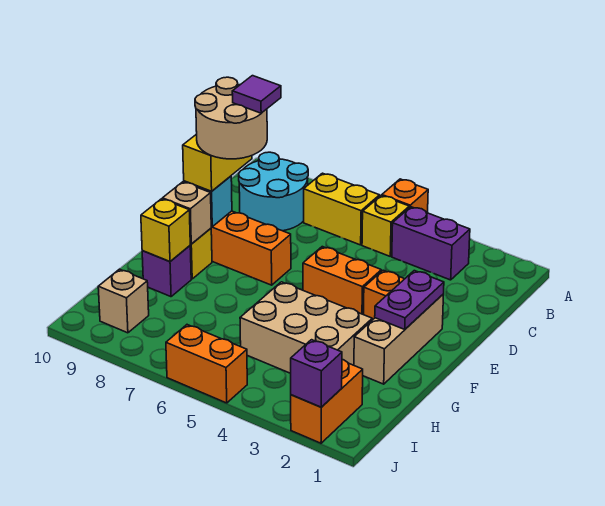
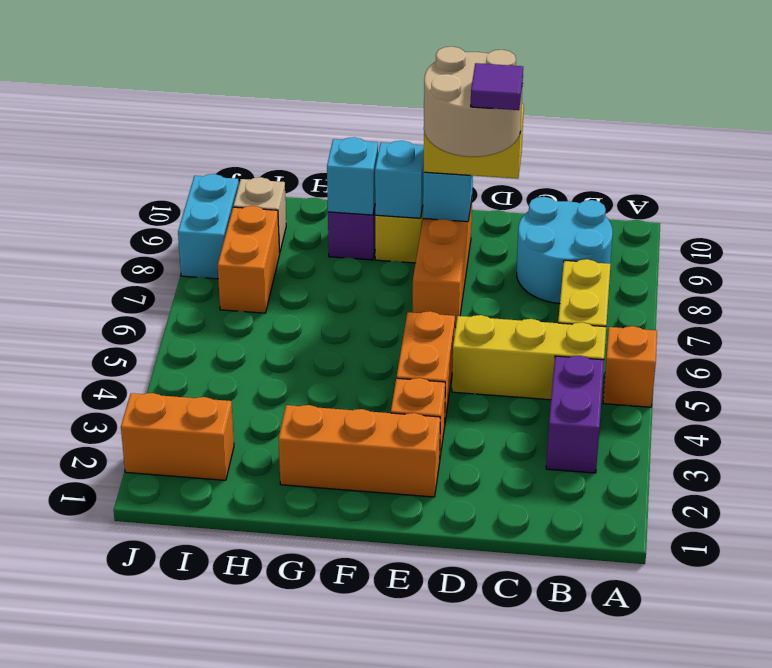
yellow brick B5 level 1 -> yellow brick B5:D5 level 1
tan brick E2:G2 level 1 -> orange brick E2:G2 level 1
purple plate E2:F2 level 2 -> none
tan brick F9 level 2 -> cyan brick F9 level 2
tan brick G3:H5 level 1 -> none
yellow brick G9 level 2 -> cyan brick G9 level 2
purple brick J2 level 2 -> none
orange brick J5:J6 level 1 -> orange brick I7:I8 level 1
none -> cyan brick J8:J9 level 1

